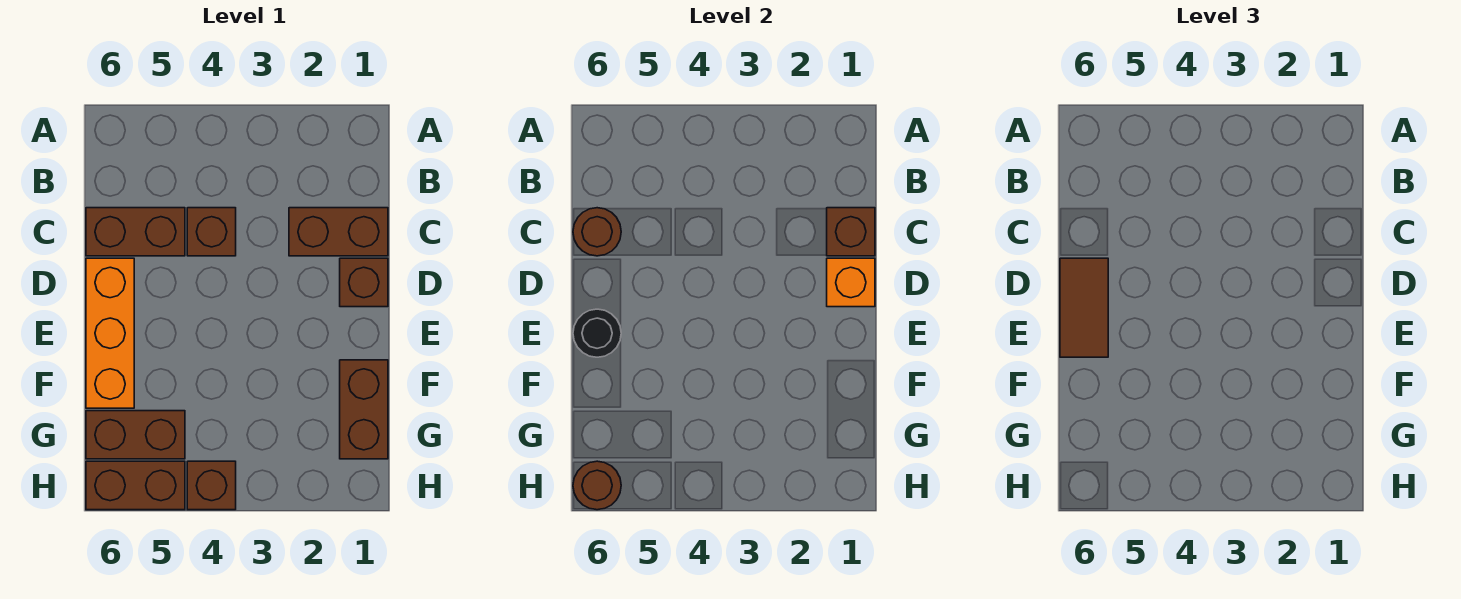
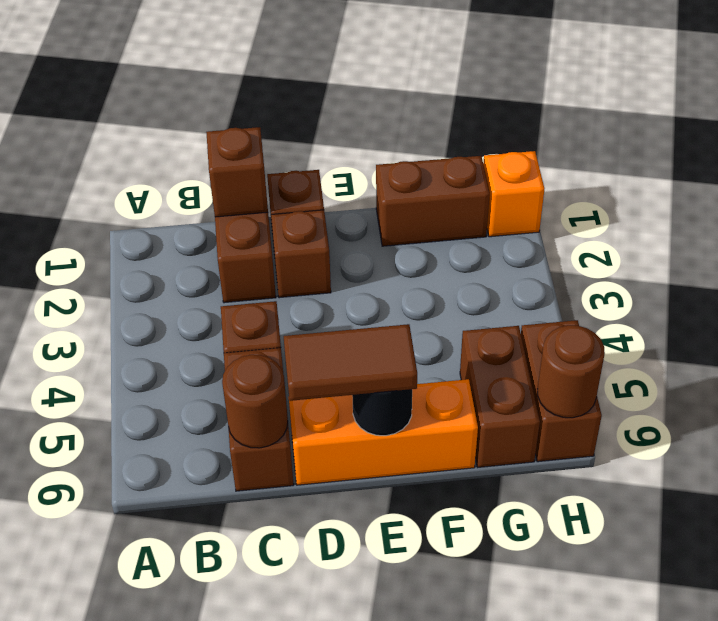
orange brick D1 level 2 -> orange brick H1 level 1
brown brick H4 level 1 -> brown brick D2 level 1

